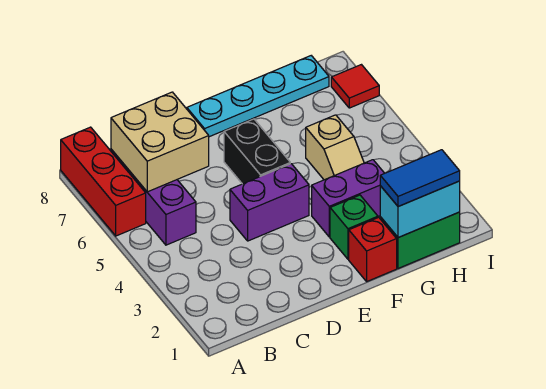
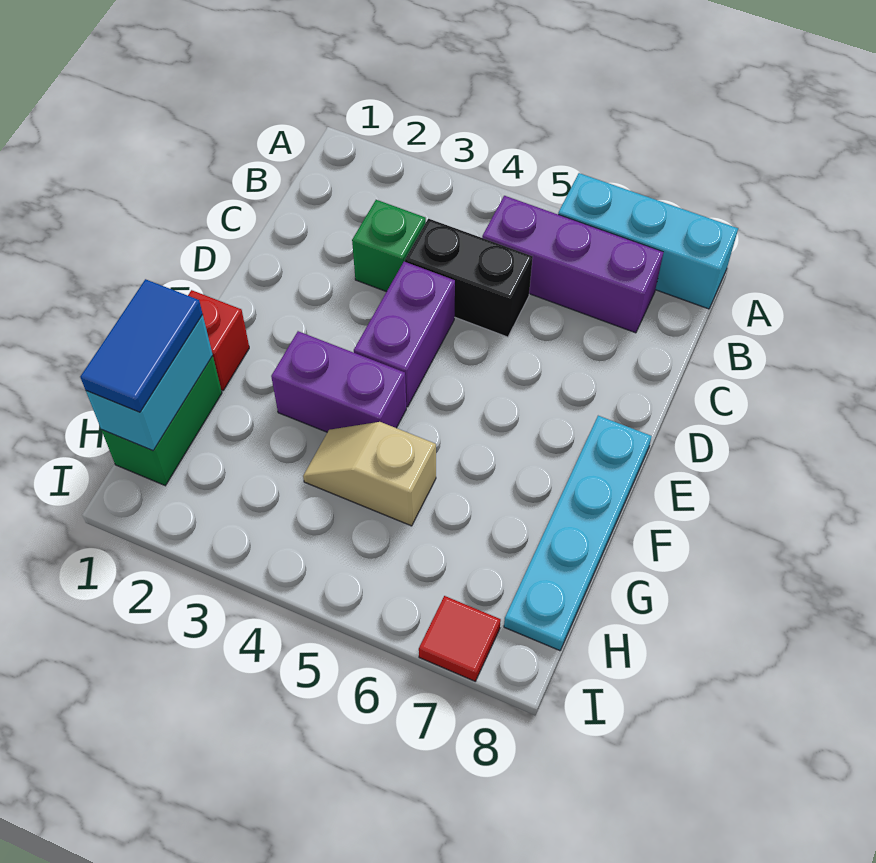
red brick A6:A8 level 1 -> cyan brick A6:A8 level 1
tan brick B6:C7 level 2 -> none
black brick E5:E6 level 1 -> black brick C4:C5 level 1
green brick F2 level 1 -> green brick C3 level 1
purple brick F3:G3 level 1 -> purple brick F3:F4 level 1

